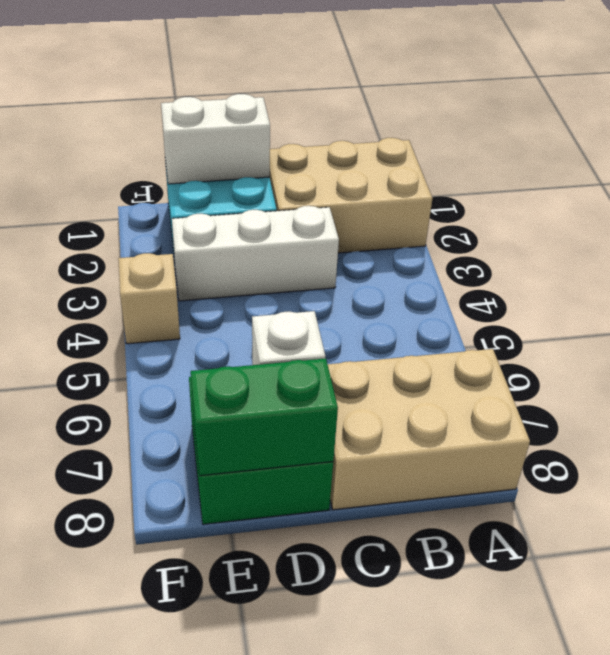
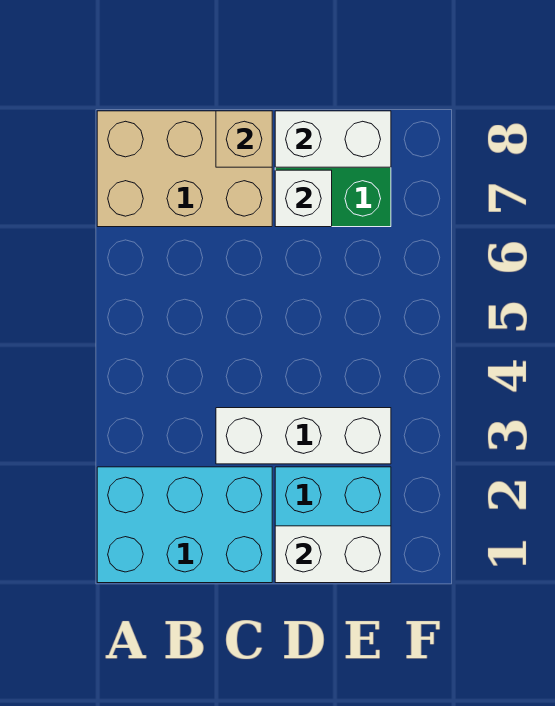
tan brick A1:C2 level 1 -> cyan brick A1:C2 level 1
green brick D8:E8 level 2 -> white brick D8:E8 level 2
tan brick F4 level 1 -> tan brick C8 level 2

